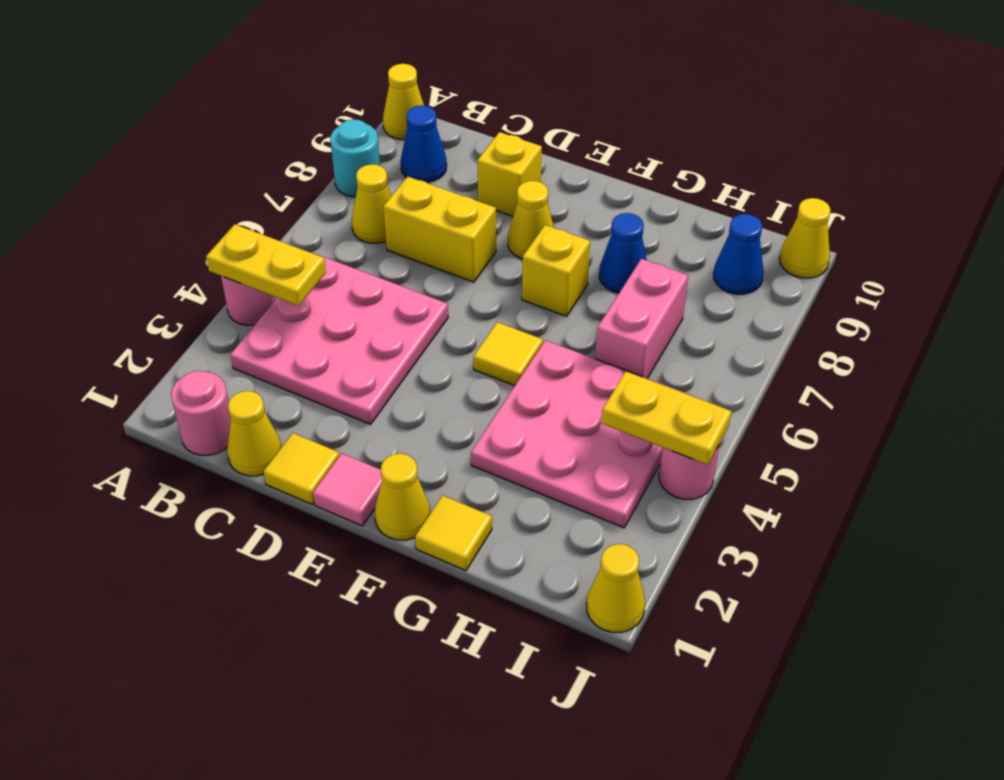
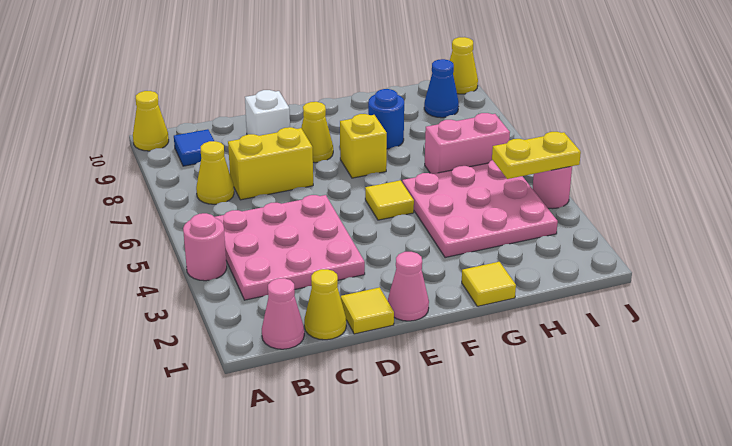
yellow plate A4:B4 level 2 -> none
cyan round brick A8 level 1 -> none
pink round brick B1 level 1 -> pink cone B1 level 1
blue cone B9 level 1 -> blue tile B9 level 1
yellow brick D9 level 1 -> white brick D9 level 1
pink tile E1 level 1 -> pink cone E1 level 1
yellow cone F1 level 1 -> none
blue cone G8 level 1 -> blue round brick G8 level 1
pink brick H6:H7 level 1 -> pink brick H6:I6 level 1
yellow cone J1 level 1 -> none

